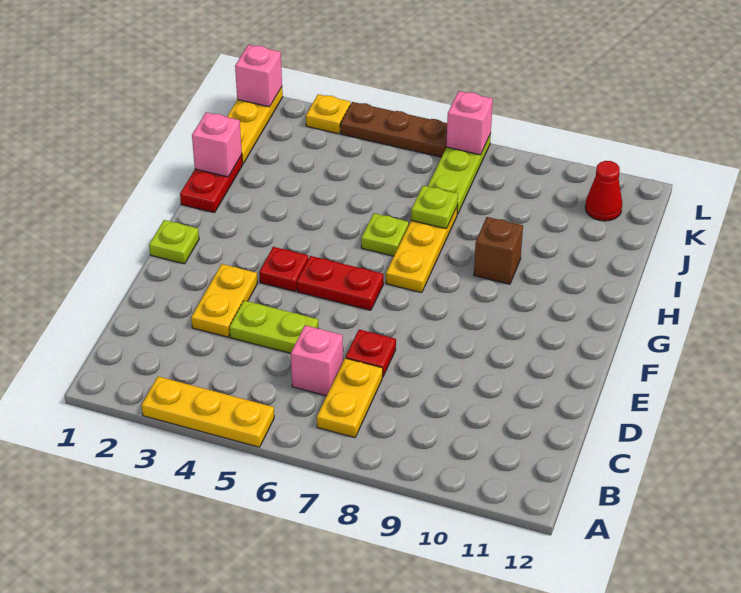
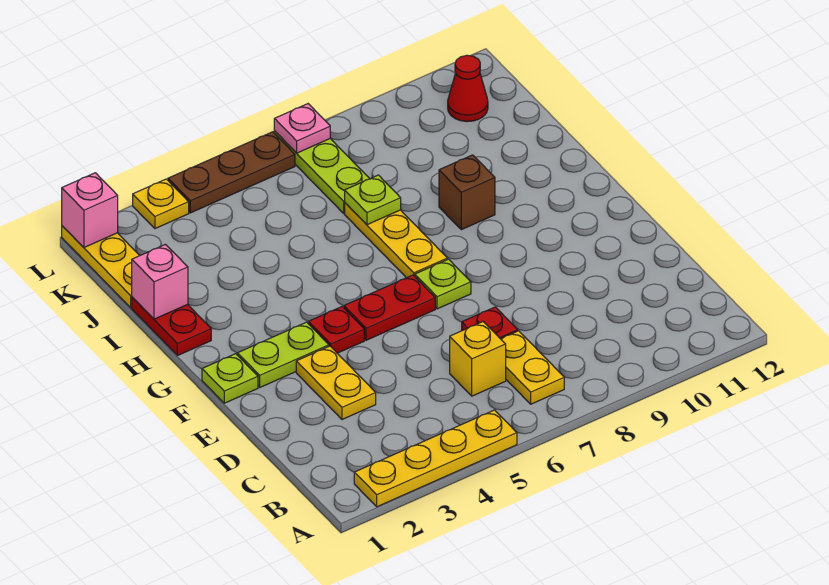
yellow plate A3:A5 level 1 -> yellow plate A2:A5 level 1
pink brick C6 level 1 -> yellow brick C6 level 1
lime plate D4:D5 level 1 -> lime plate F2:F3 level 1
lime plate H6 level 1 -> lime plate F7 level 1
pink brick L7 level 2 -> pink plate L7 level 2

